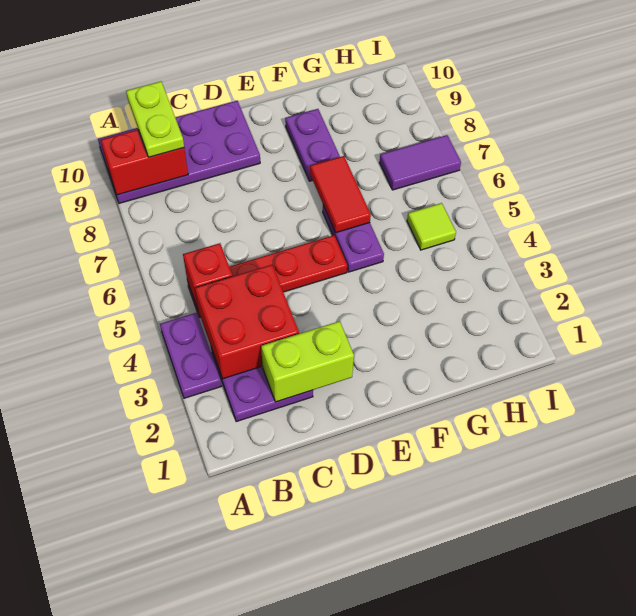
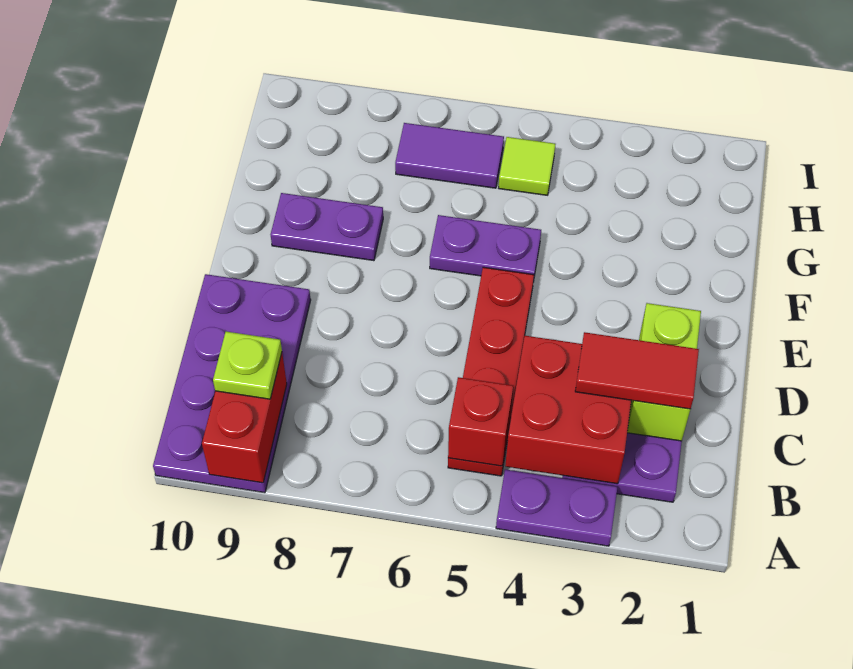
lime plate B9:B10 level 3 -> lime plate B9 level 3
red tile F6:F7 level 2 -> red tile C2:C3 level 3
purple tile H7:I7 level 1 -> purple tile H6:H7 level 1

